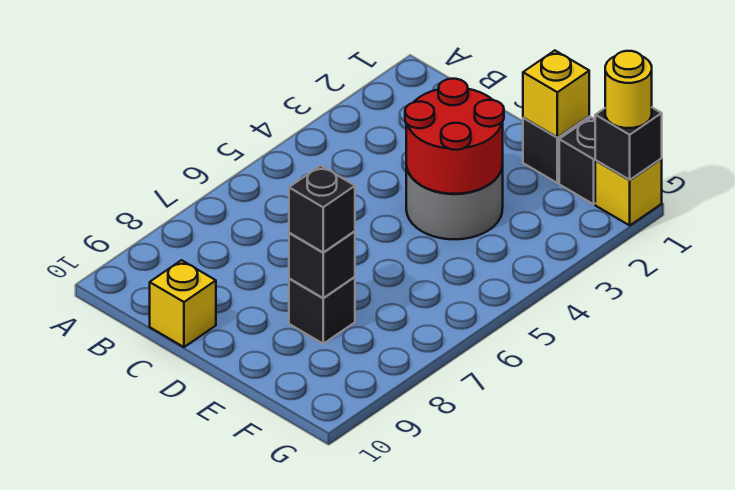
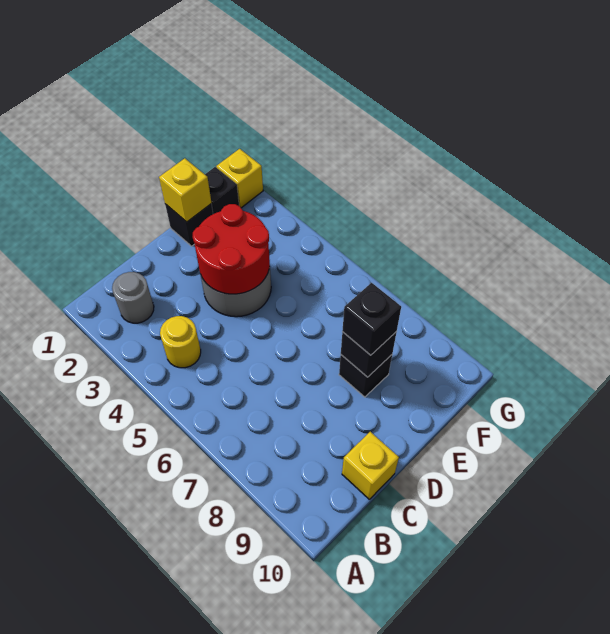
none -> grey round brick B2 level 1
black brick G1 level 2 -> none
yellow round brick G1 level 3 -> yellow round brick B4 level 1

